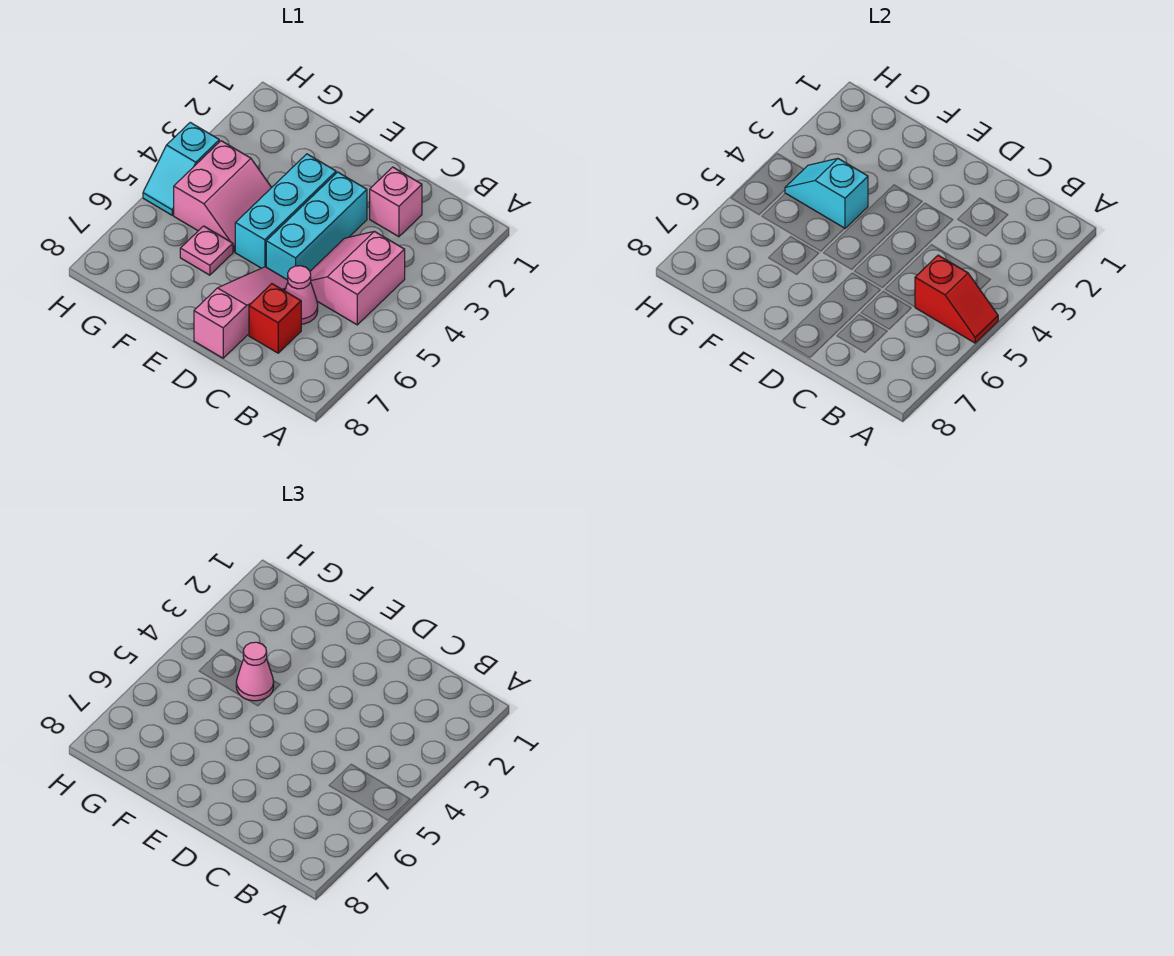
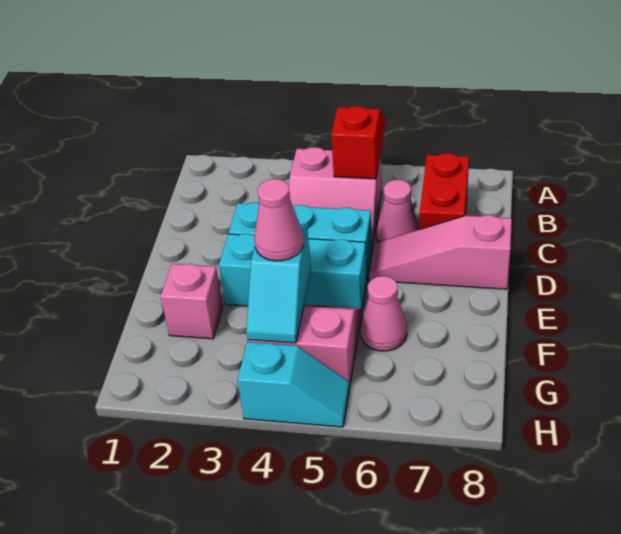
pink brick C2 level 1 -> pink brick F2 level 1
red brick C7 level 1 -> red brick B7:C7 level 1
pink plate F6 level 1 -> pink cone F6 level 1

